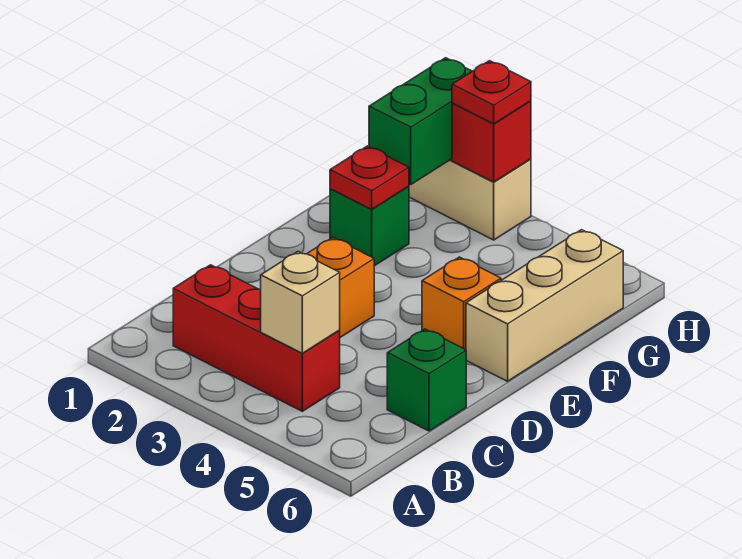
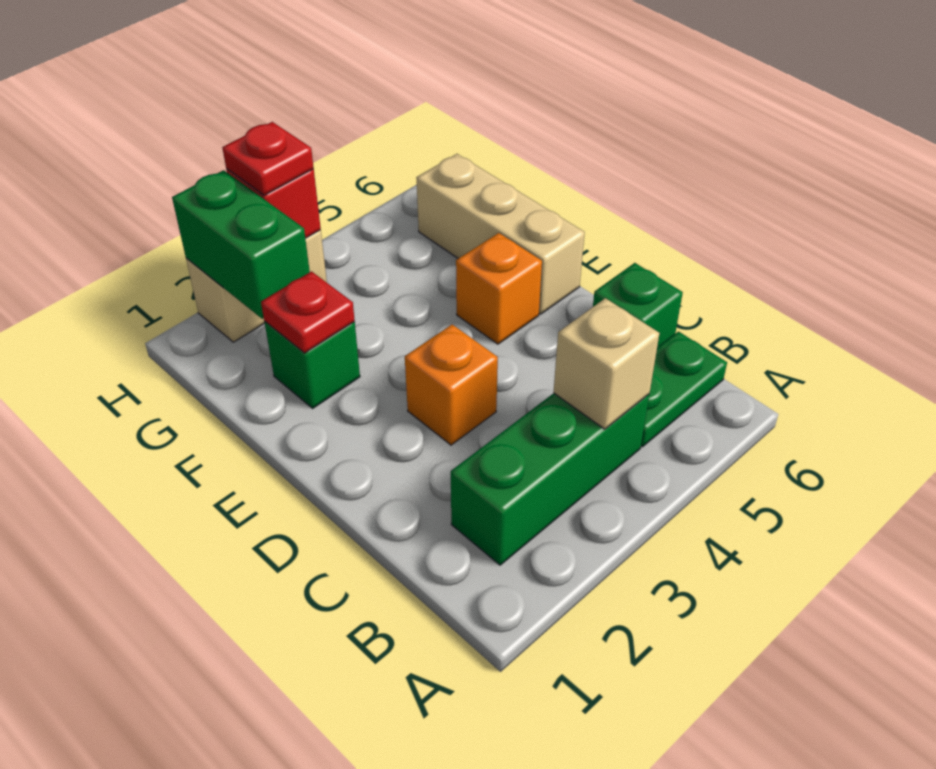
red brick B2:B4 level 1 -> green brick B2:B4 level 1
none -> green plate B5:B6 level 1

